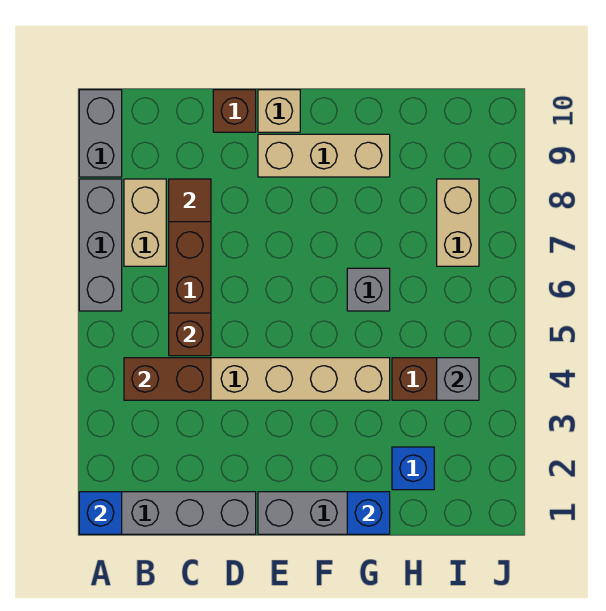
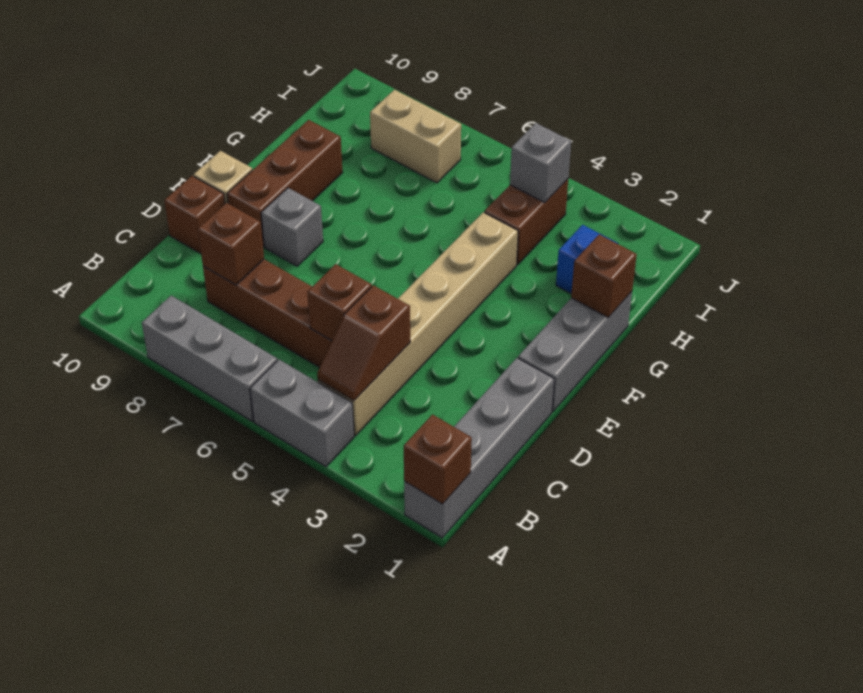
blue brick A1 level 2 -> brown brick A1 level 2
grey brick A9:A10 level 1 -> grey brick A4:A5 level 1
brown brick B4:C4 level 2 -> brown slope B4:C4 level 2 top C
tan brick B7:B8 level 1 -> none
brown tile C8 level 2 -> brown brick C8 level 2
tan brick E9:G9 level 1 -> brown brick E9:G9 level 1
blue brick G1 level 2 -> brown brick G1 level 2
grey brick G6 level 1 -> grey brick E8 level 1

